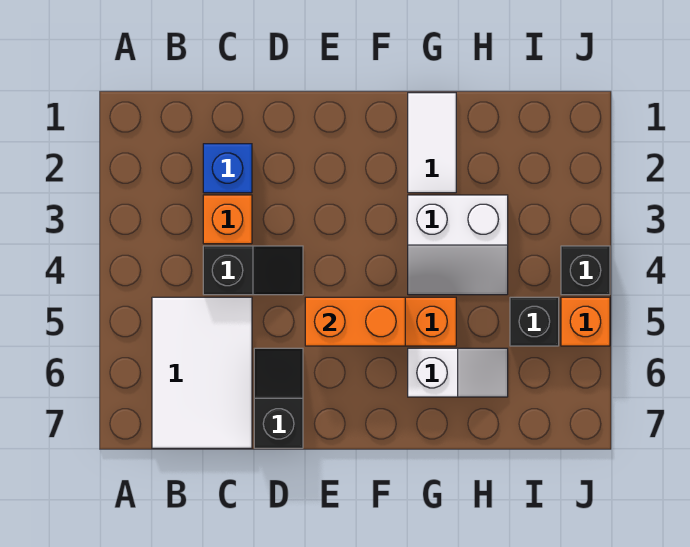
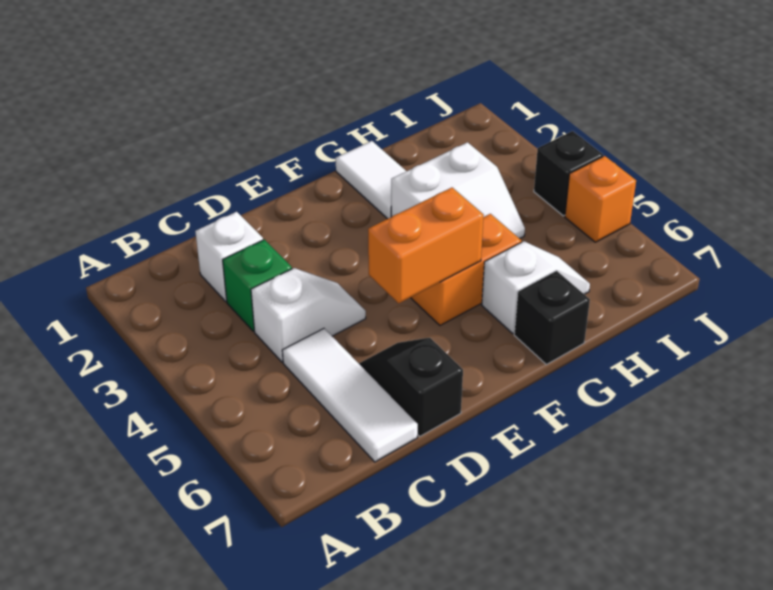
white tile B5:C7 level 1 -> white tile C5:C7 level 1
blue brick C2 level 1 -> white brick C2 level 1
orange brick C3 level 1 -> green brick C3 level 1
black slope C4:D4 level 1 top C -> white slope C4:D4 level 1 top C
black brick I5 level 1 -> black brick G7 level 1

